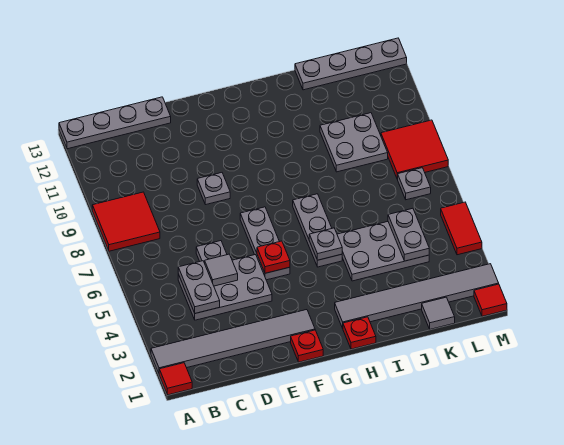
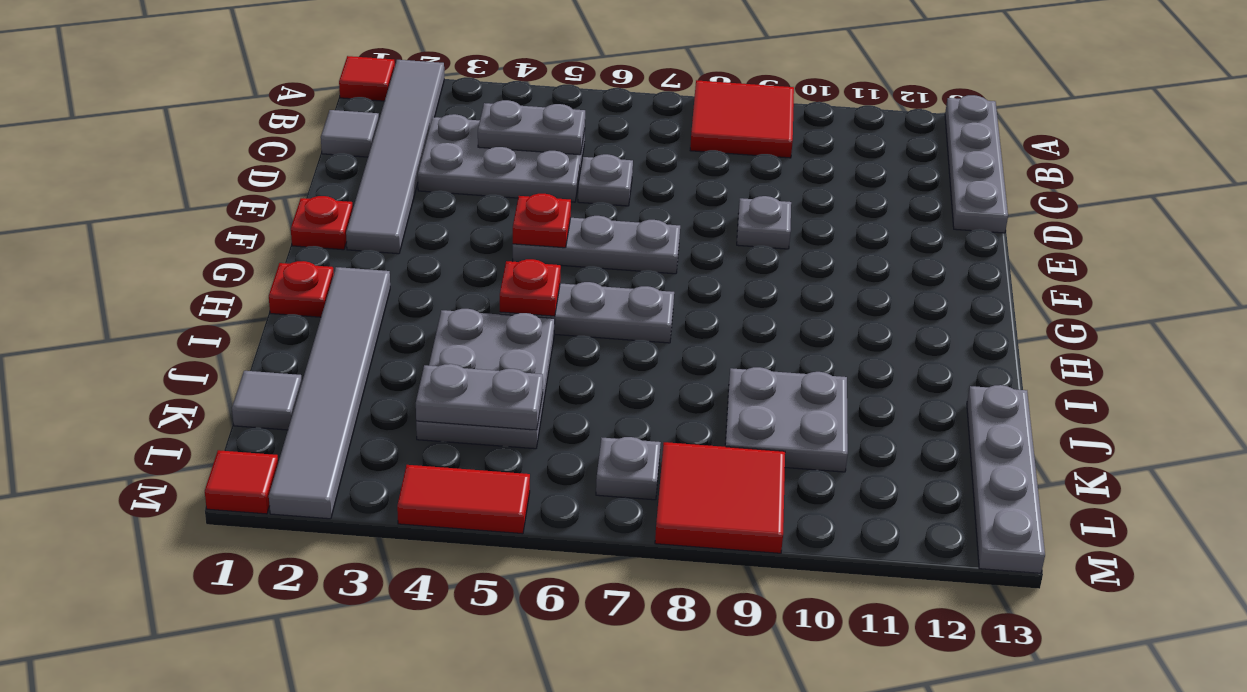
grey plate C4:E5 level 1 -> grey plate C3:D5 level 1
grey tile D5 level 2 -> grey tile C1 level 1
grey plate H5 level 2 -> red plate H5 level 2

